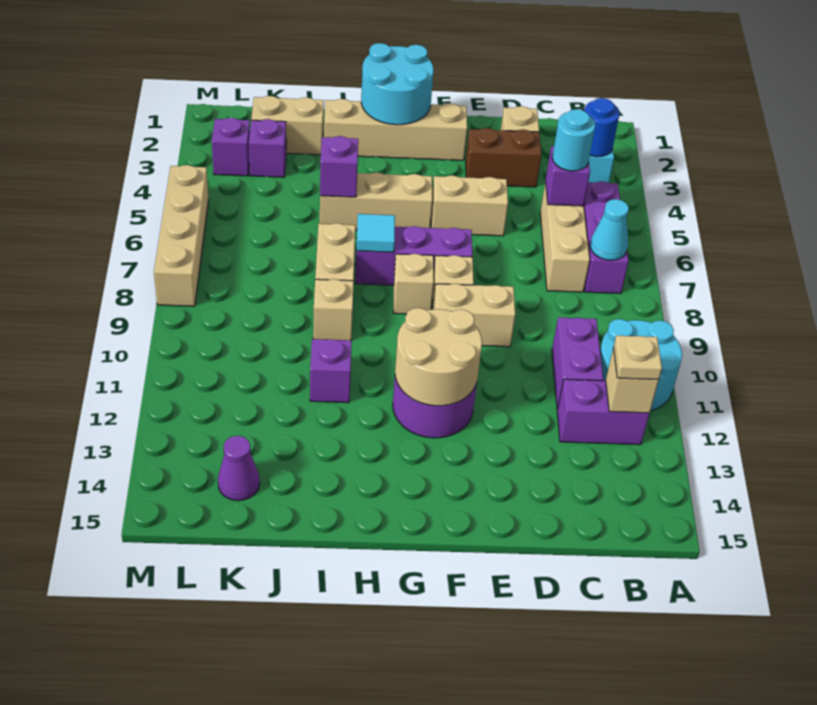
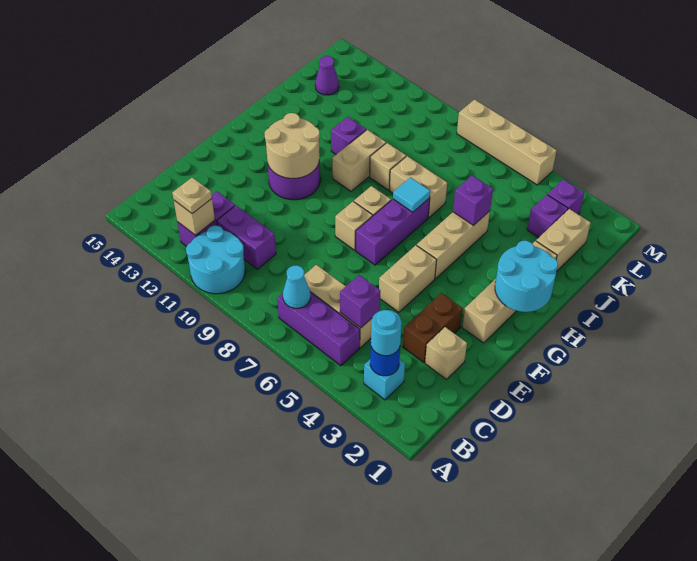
cyan round brick C5 level 3 -> cyan round brick B3 level 3
tan brick E9:F9 level 1 -> tan brick H10:I10 level 1

